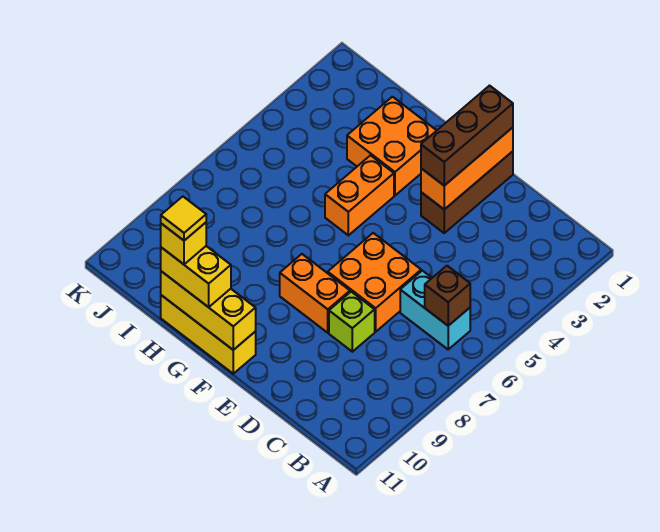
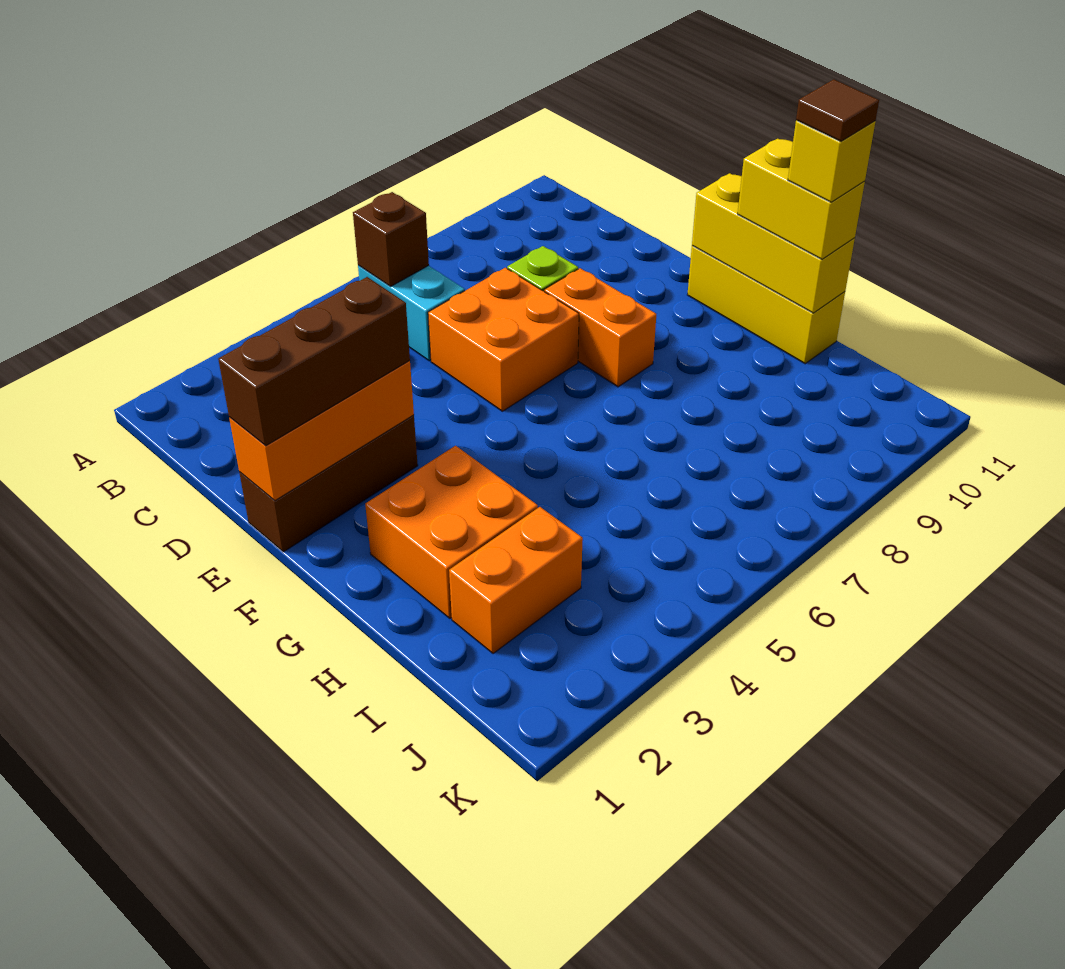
orange brick G4:G5 level 1 -> orange brick I2:I3 level 1
yellow tile H11 level 5 -> brown tile H11 level 5

